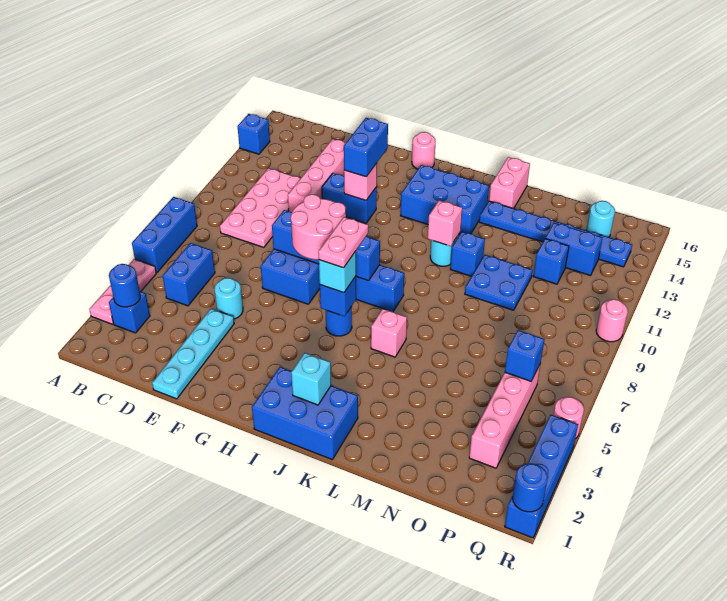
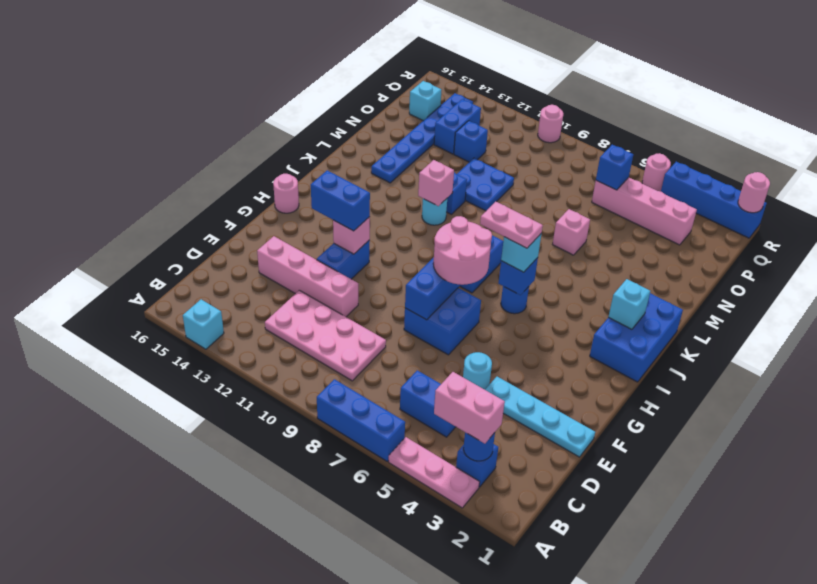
blue brick A14 level 1 -> cyan brick A14 level 1
blue brick I13:K14 level 1 -> none
pink brick K6 level 1 -> pink brick M6 level 1
pink brick L15:L16 level 1 -> pink brick B3:B4 level 3
cyan round brick P15 level 1 -> cyan brick P15 level 1
blue round brick R1 level 2 -> pink round brick R1 level 2

